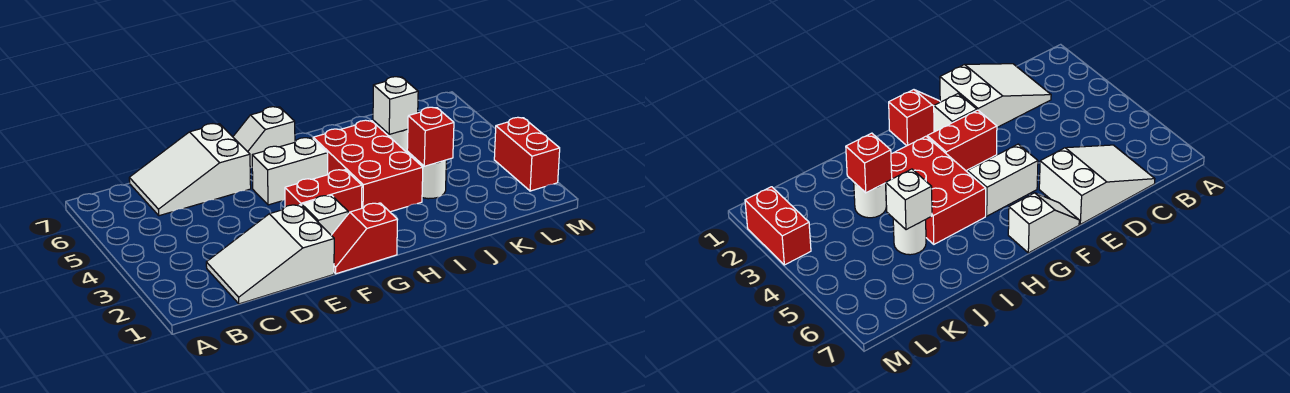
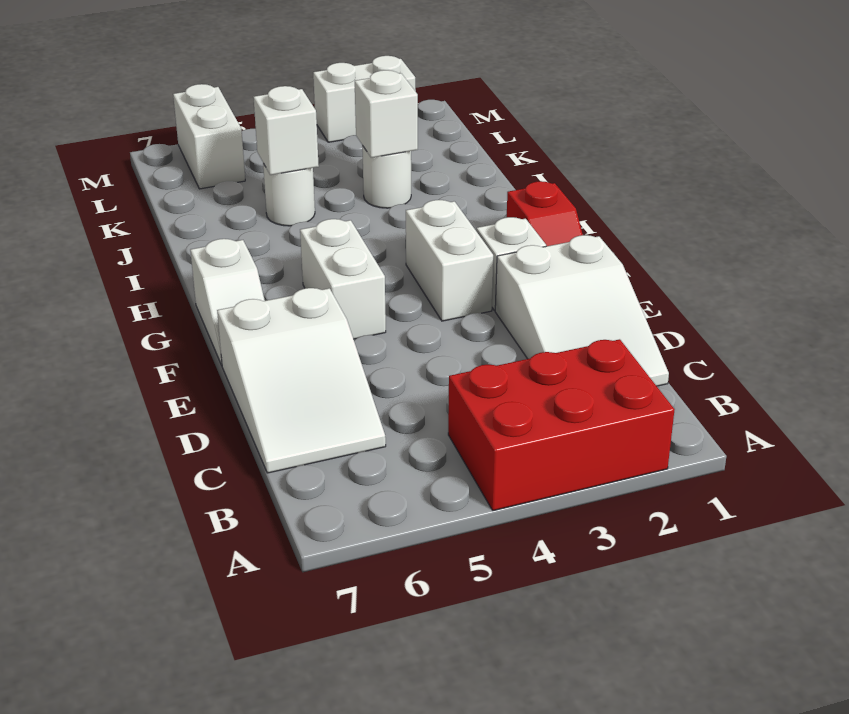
red brick F3:G3 level 1 -> white brick F3:G3 level 1
red brick H3:I5 level 1 -> red brick A2:B4 level 1
red brick J3 level 2 -> white brick J3 level 2
none -> white brick L6:M6 level 1
red brick M2:M3 level 1 -> white brick M2:M3 level 1

